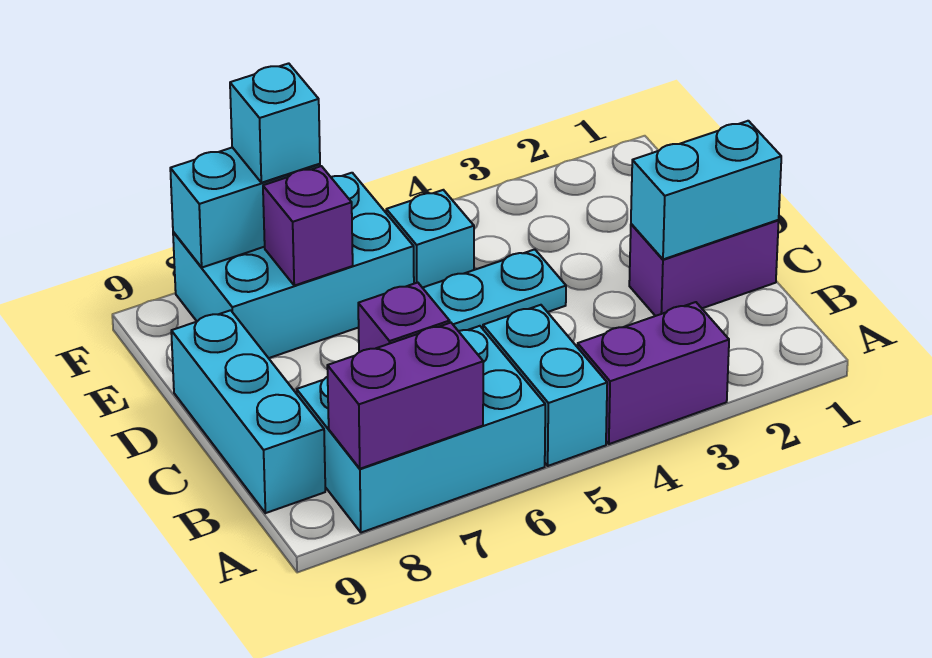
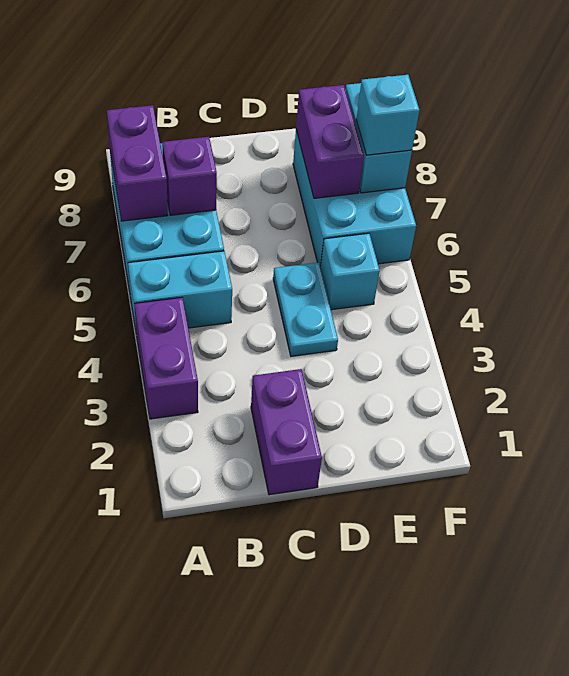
cyan brick B9:D9 level 1 -> none
cyan brick C1:C2 level 2 -> none
purple brick E7 level 2 -> purple brick E7:E8 level 2

